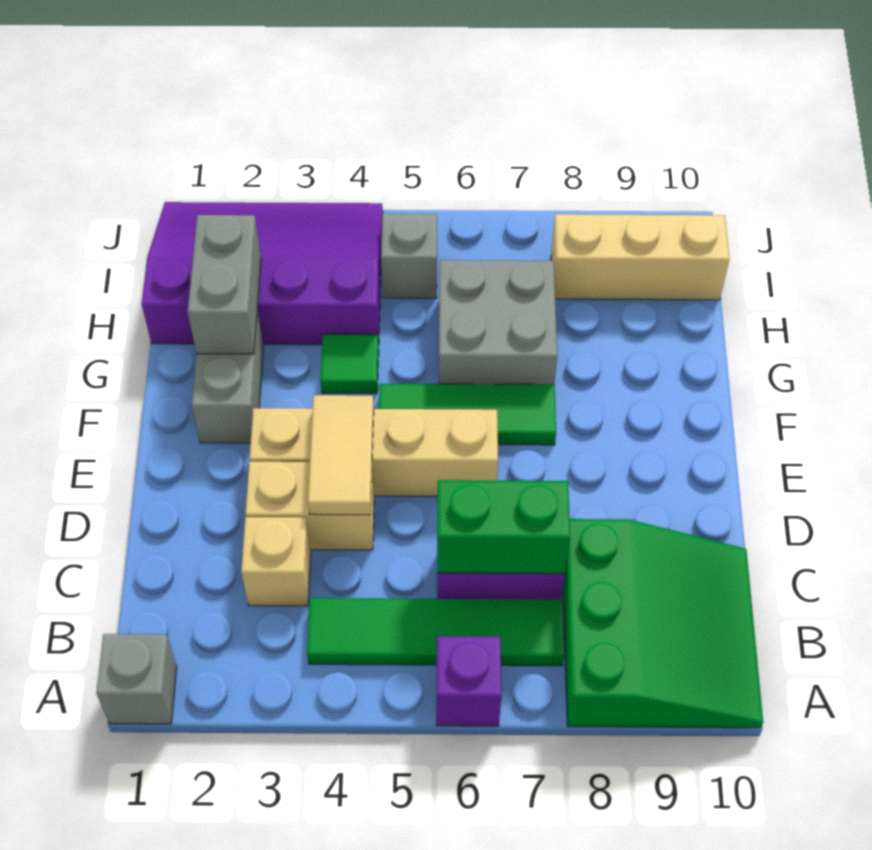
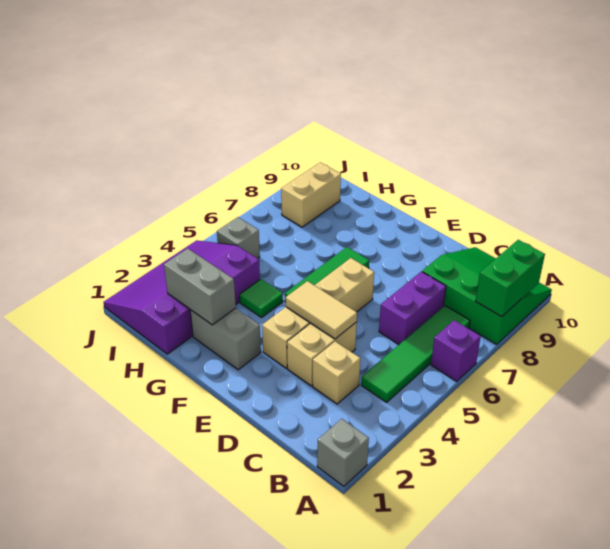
green brick C6:C7 level 2 -> green brick A8:A9 level 2
grey brick G6:H7 level 1 -> none
tan brick I8:I10 level 1 -> tan brick I8:I9 level 1

